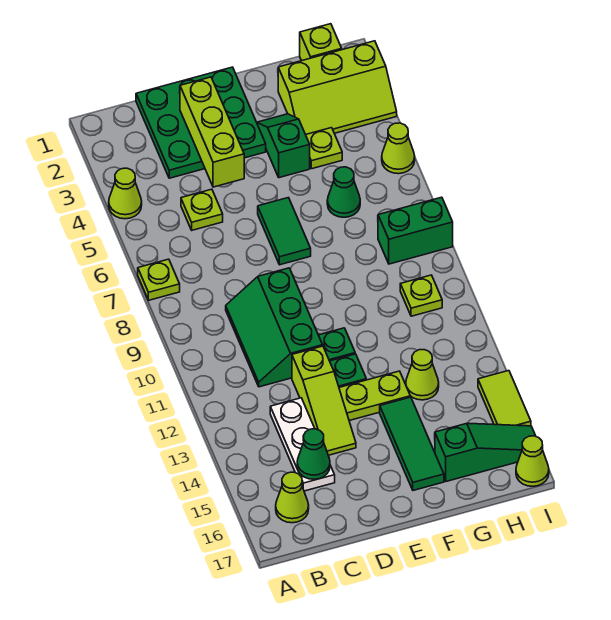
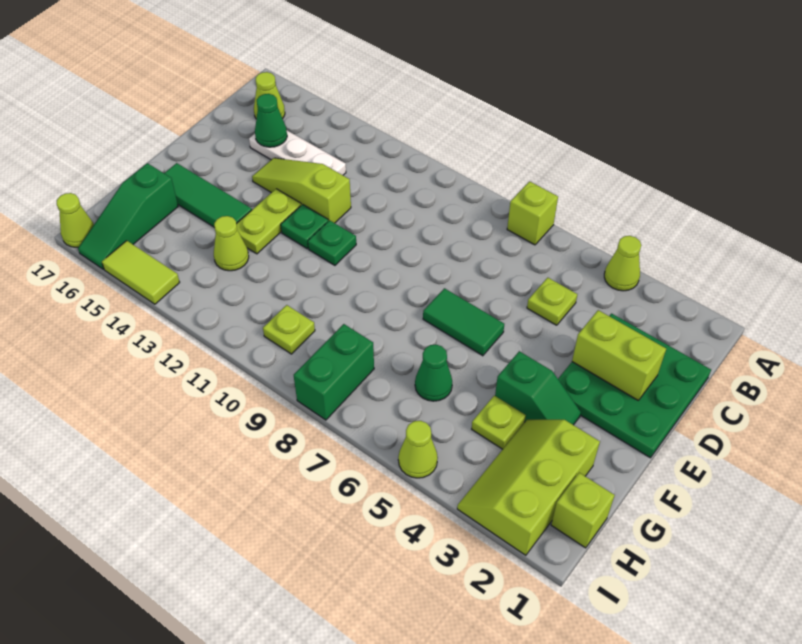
lime plate A7 level 1 -> lime brick A7 level 1
green slope C9:D11 level 1 top D -> none
lime brick D2:D4 level 2 -> lime brick D2:D3 level 2

